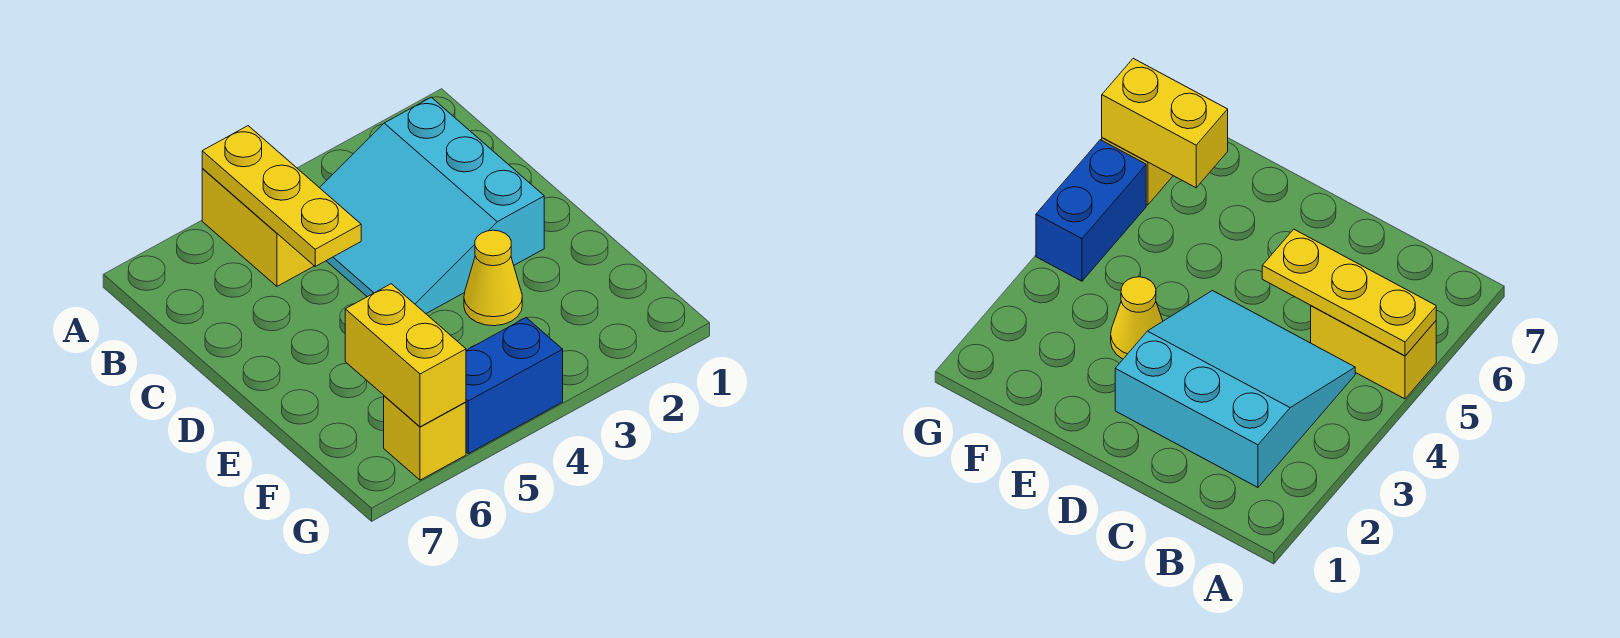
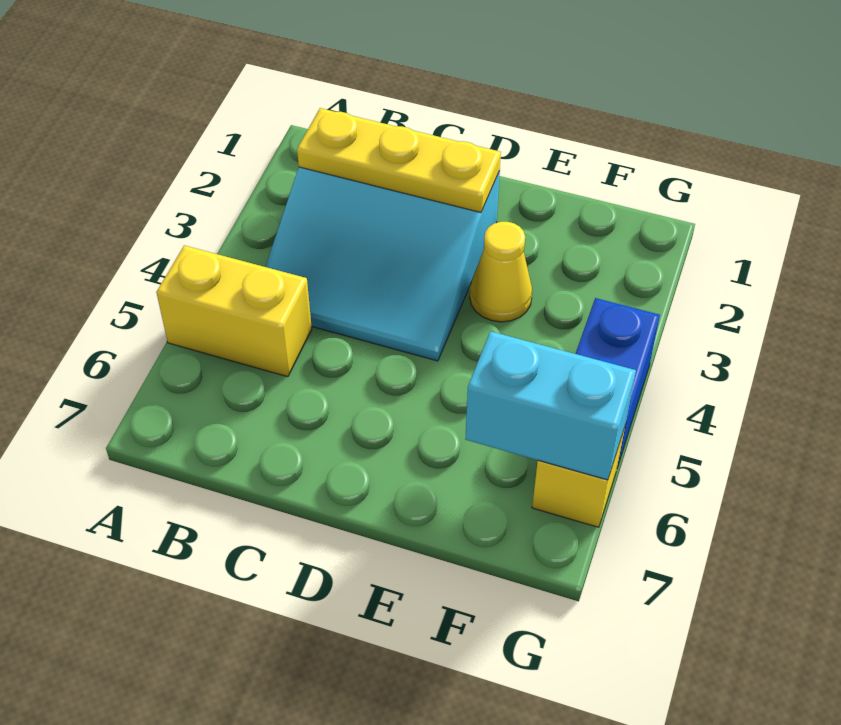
yellow plate A5:C5 level 2 -> yellow plate B2:D2 level 2
yellow brick F6:G6 level 2 -> cyan brick F6:G6 level 2

